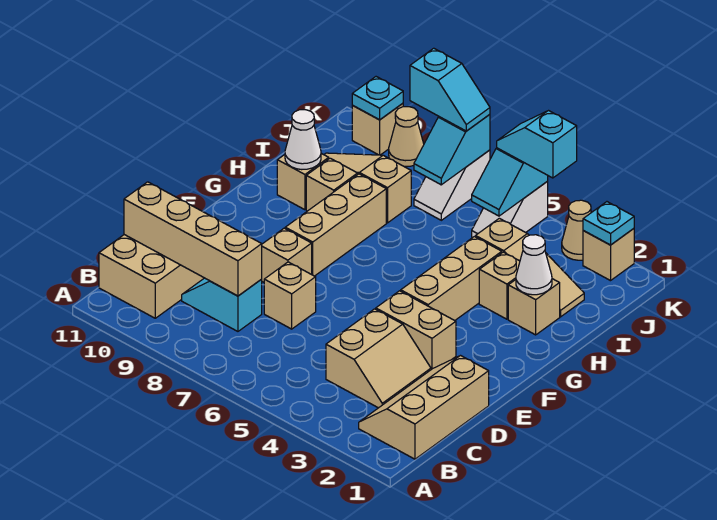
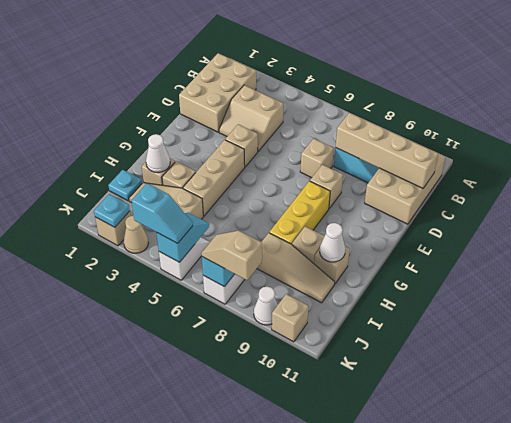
tan slope B1:D2 level 1 top 1 -> tan brick B1:D2 level 1
tan slope C3:D4 level 1 top 4 -> tan slope C3:D4 level 1 top C
tan brick E3:E4 level 1 -> tan brick E4 level 1
tan brick F8:H8 level 1 -> yellow brick F8:H8 level 1
cyan slope K7:K8 level 3 top 8 -> tan slope K7:K8 level 3 top 8
tan cone K9 level 1 -> white cone K9 level 1
cyan plate K10 level 2 -> cyan plate I1 level 1

